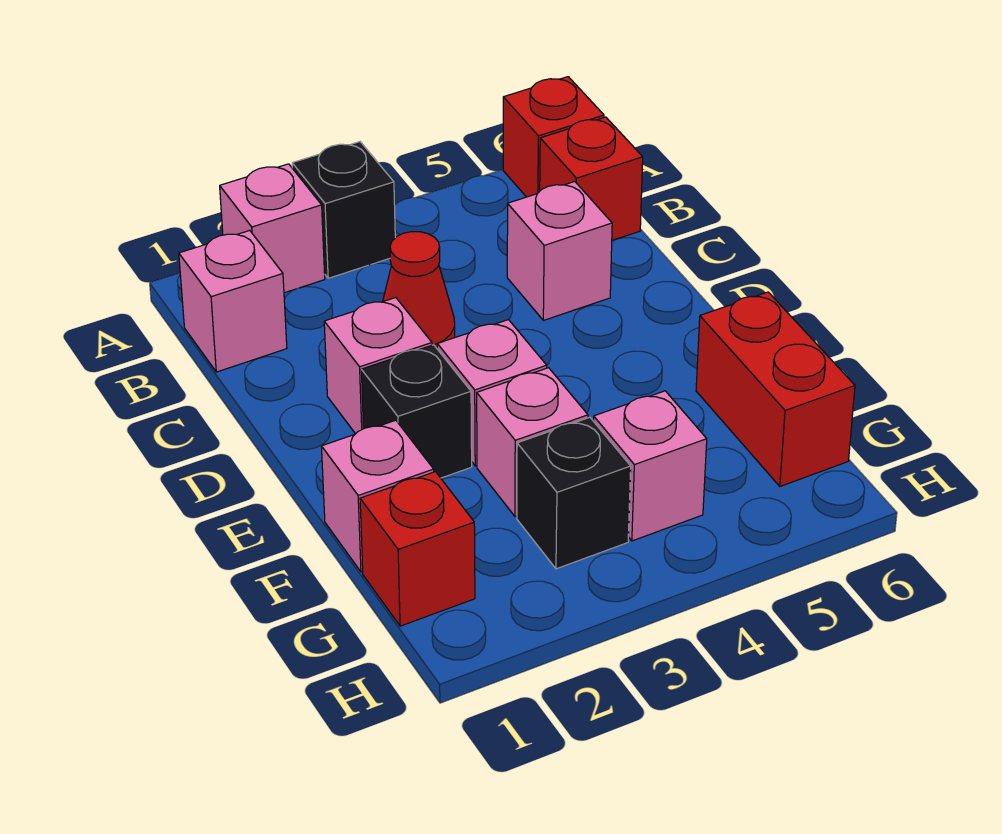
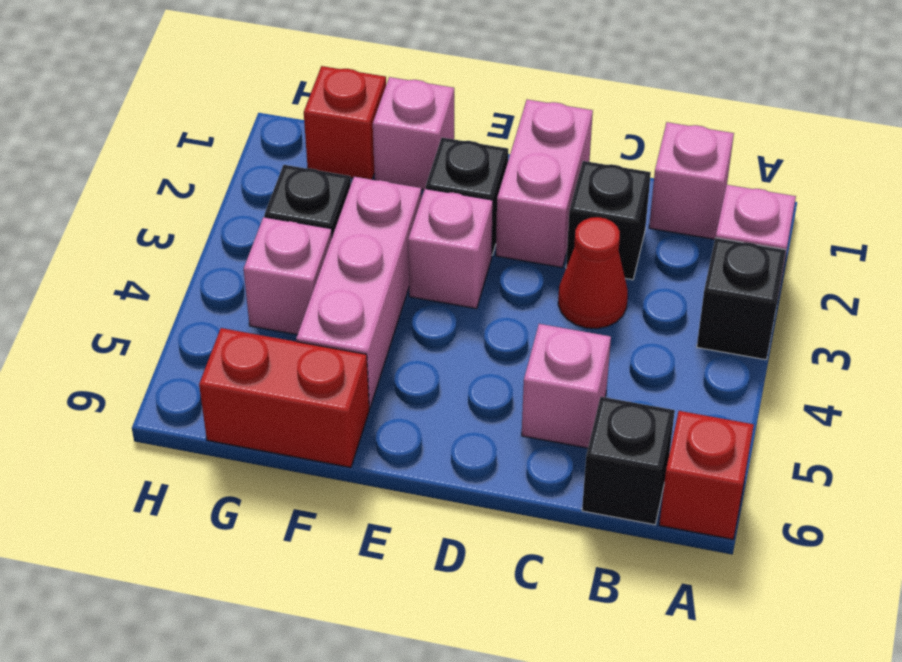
red brick B6 level 1 -> black brick B6 level 1
none -> black brick C2 level 1
pink brick D2 level 1 -> pink brick D1:D2 level 1
pink brick F3 level 1 -> pink brick F3:F5 level 1

